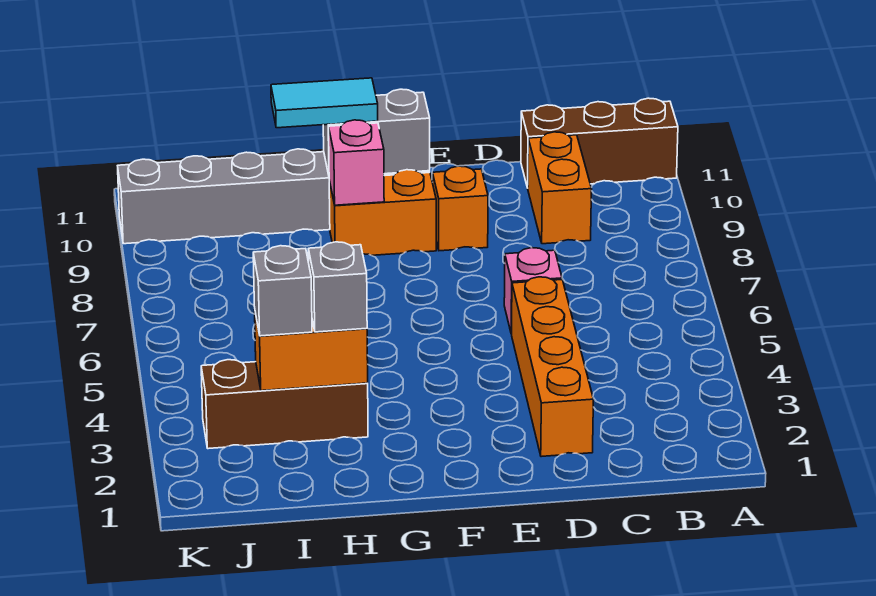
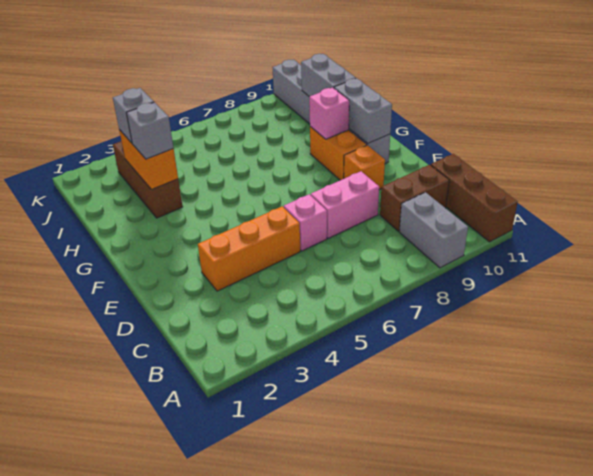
none -> grey brick A9:B9 level 1
orange brick C9:C10 level 1 -> brown brick C9:C10 level 1
orange brick D2:D5 level 1 -> orange brick D3:D5 level 1
none -> pink brick D7:D8 level 1
cyan tile G10:H10 level 3 -> none
none -> grey brick H10:I10 level 2

